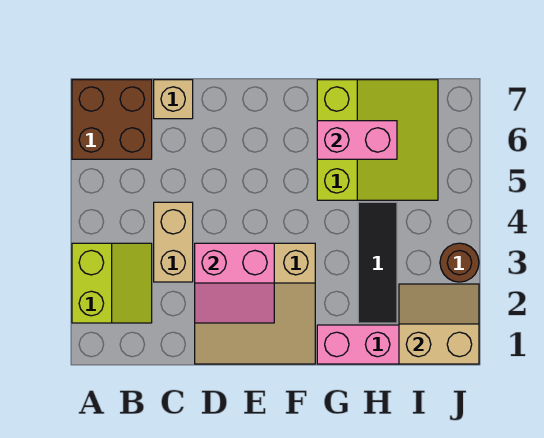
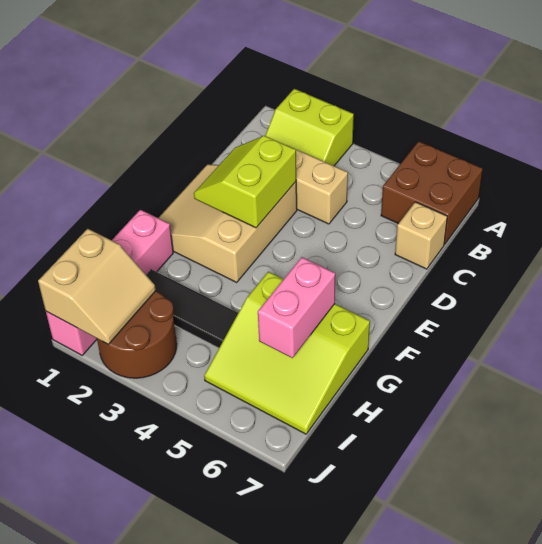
pink slope D2:E3 level 2 top 3 -> lime slope D2:E3 level 2 top 3
brown round brick J3 level 1 -> brown round brick I2:J3 level 1

